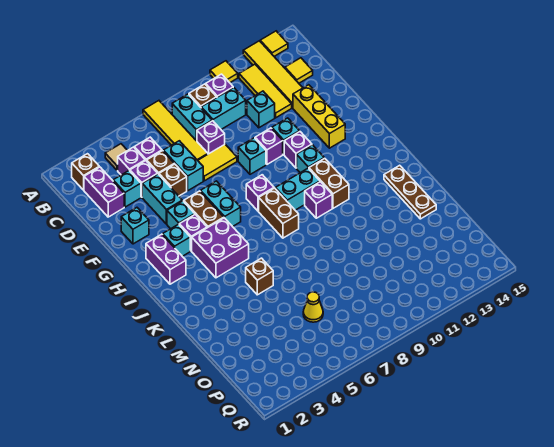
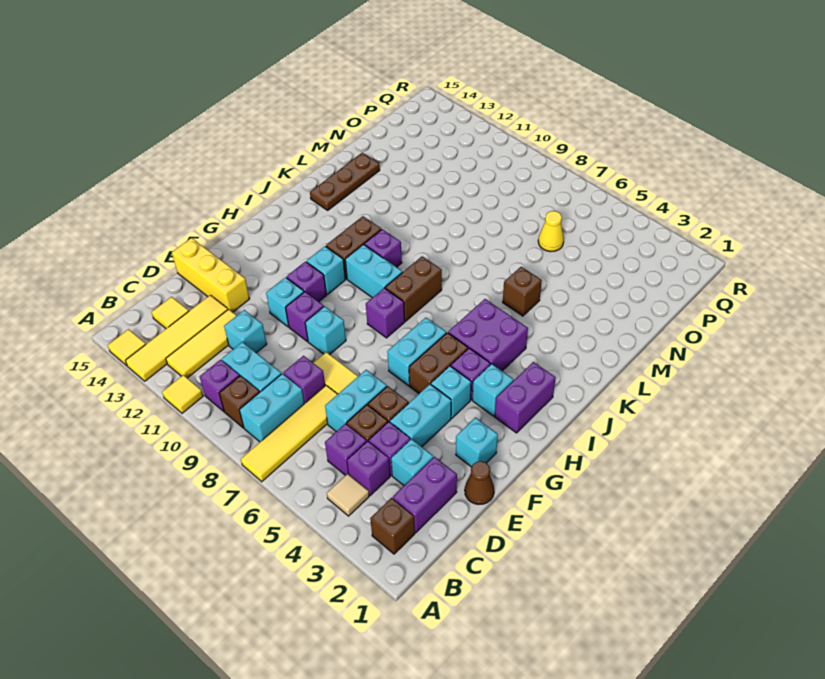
none -> brown cone E1 level 1
yellow brick E13:G13 level 1 -> yellow brick E13:E15 level 1

